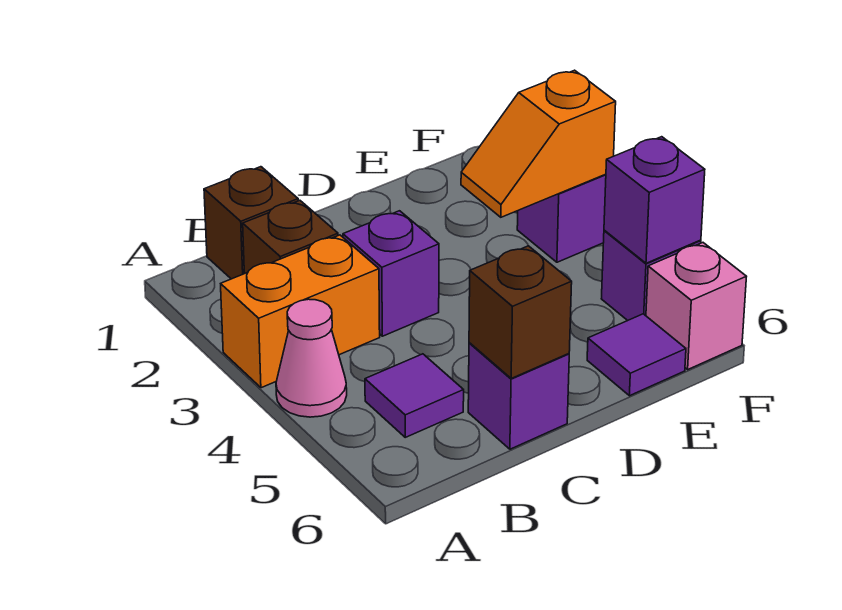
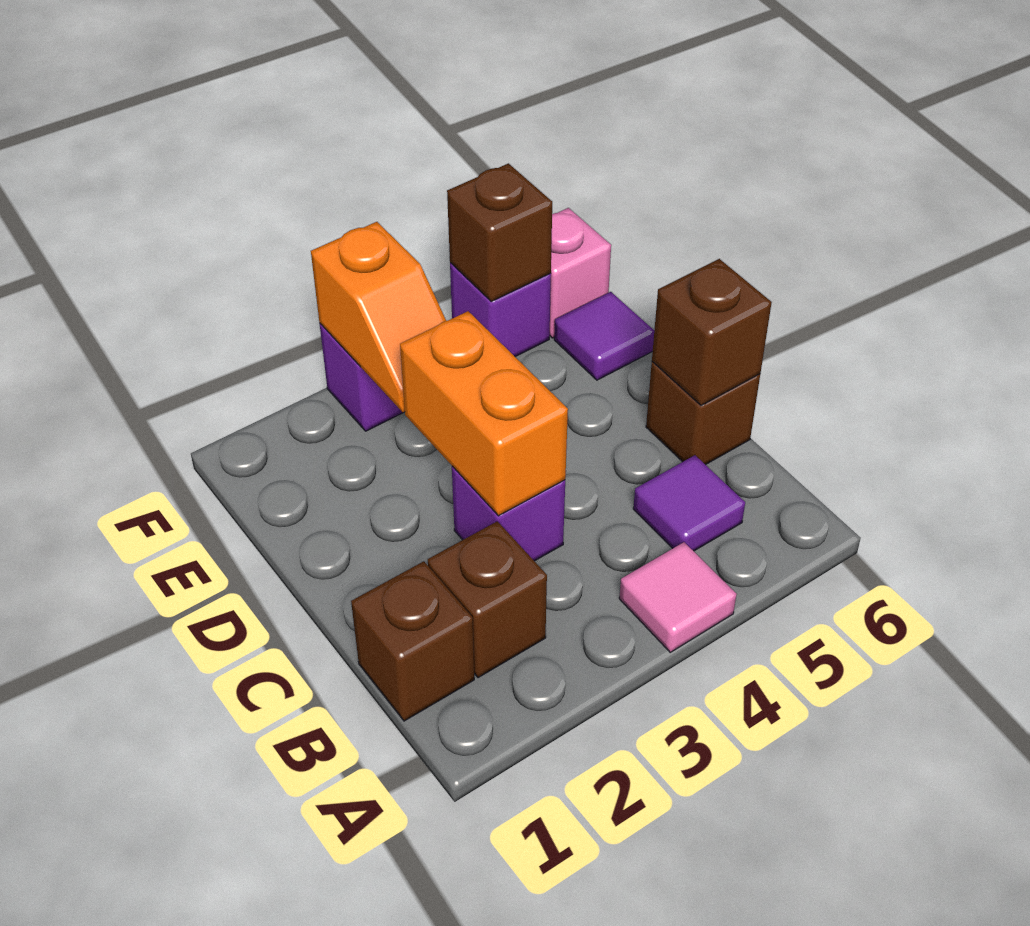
orange brick A3:B3 level 1 -> orange brick C3:D3 level 2
pink cone A4 level 1 -> pink tile A4 level 1
purple brick C6 level 1 -> brown brick C6 level 1
purple brick F5 level 2 -> brown brick F5 level 2

